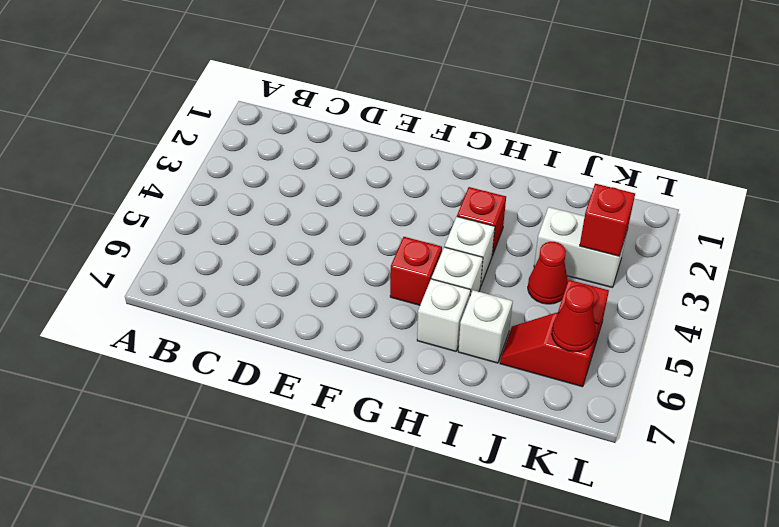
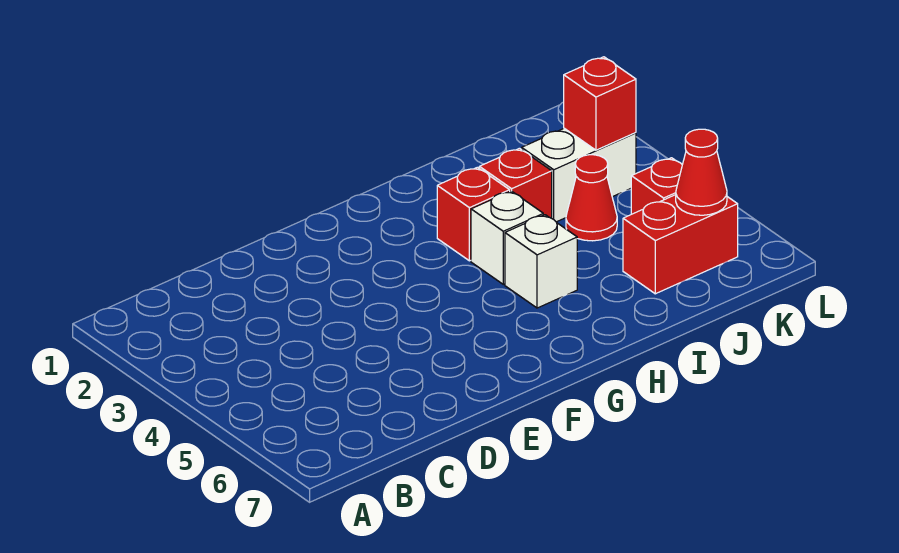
red brick G5 level 1 -> red brick I3 level 1
white brick H6 level 1 -> none
white brick I6 level 1 -> none
red slope J6:K6 level 1 top K -> red brick J6:K6 level 1

